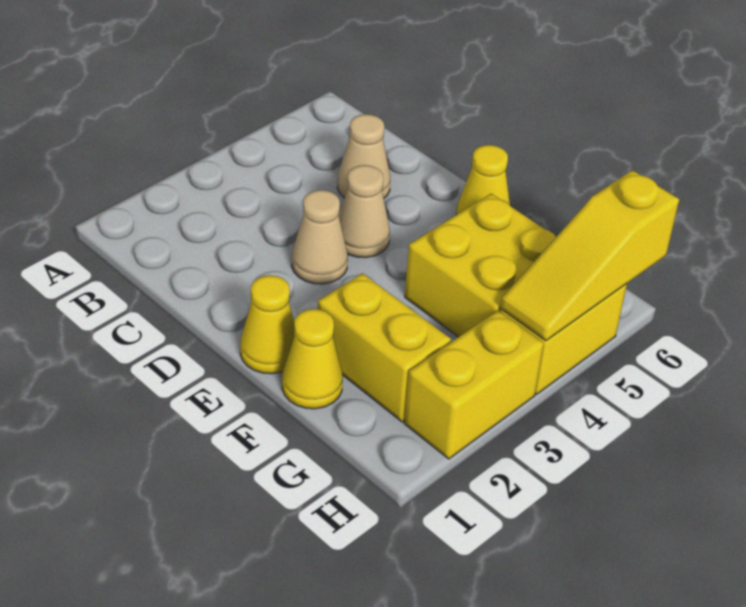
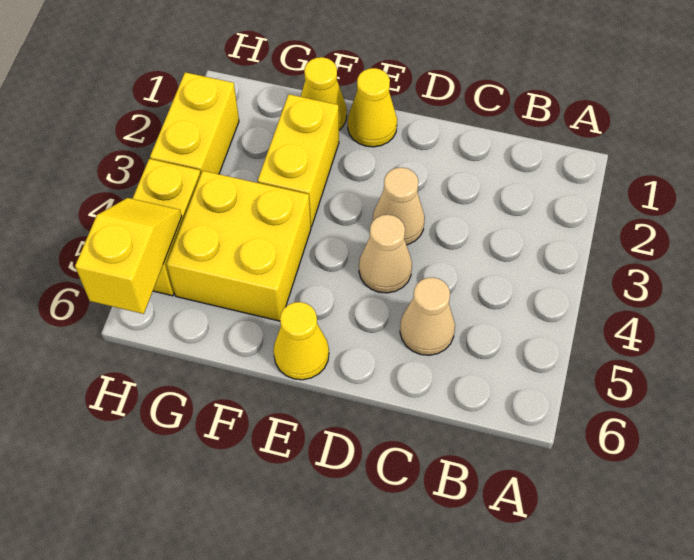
yellow brick F2:G2 level 1 -> yellow brick F2:F3 level 1
yellow slope H4:H6 level 2 top 6 -> yellow slope H5:H6 level 2 top 6

